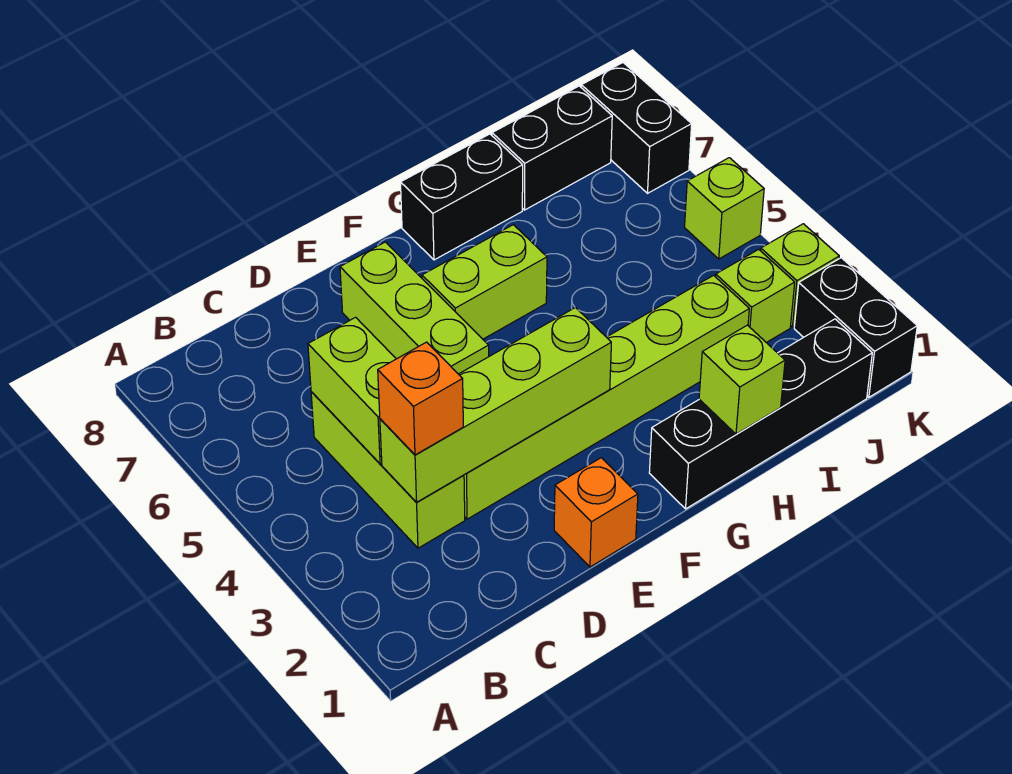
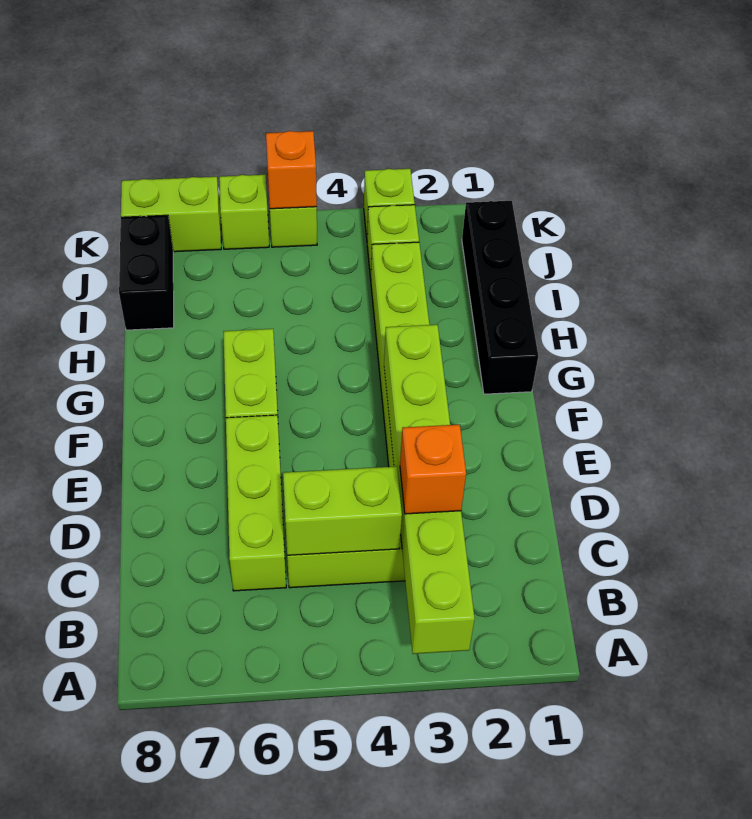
lime brick C3:F3 level 2 -> lime brick A3:F3 level 2
orange brick E1 level 1 -> orange brick K5 level 2
lime brick E5:E7 level 1 -> lime brick C6:E6 level 1
black brick G8:H8 level 1 -> none
lime brick H1 level 2 -> lime brick K6 level 1
black brick K1:K2 level 1 -> none
black brick K7:K8 level 1 -> lime brick K7:K8 level 1

